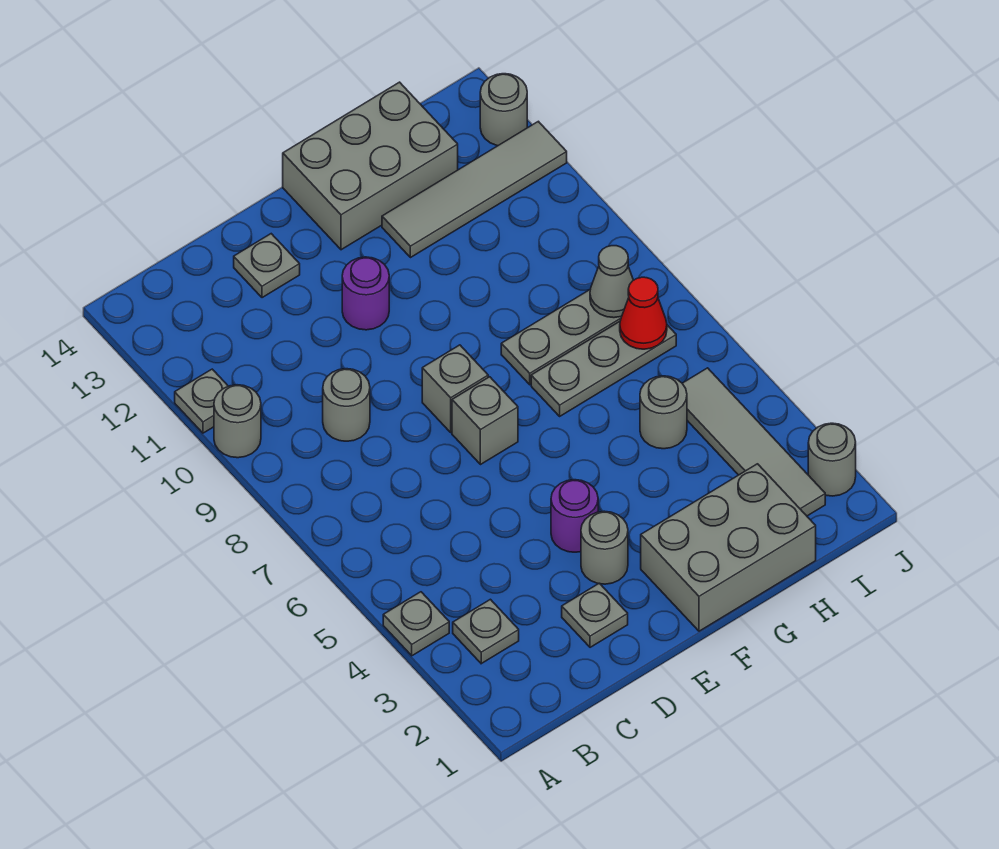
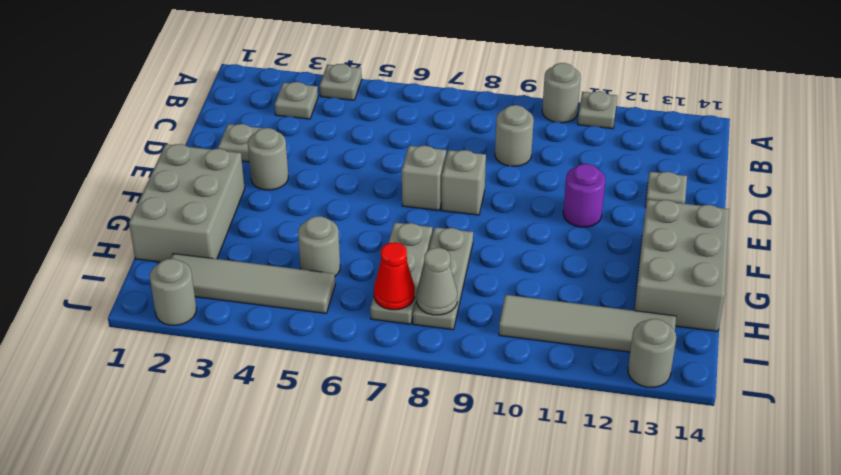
purple round brick E4 level 1 -> none
grey tile G12:J12 level 1 -> grey tile I10:I13 level 1

